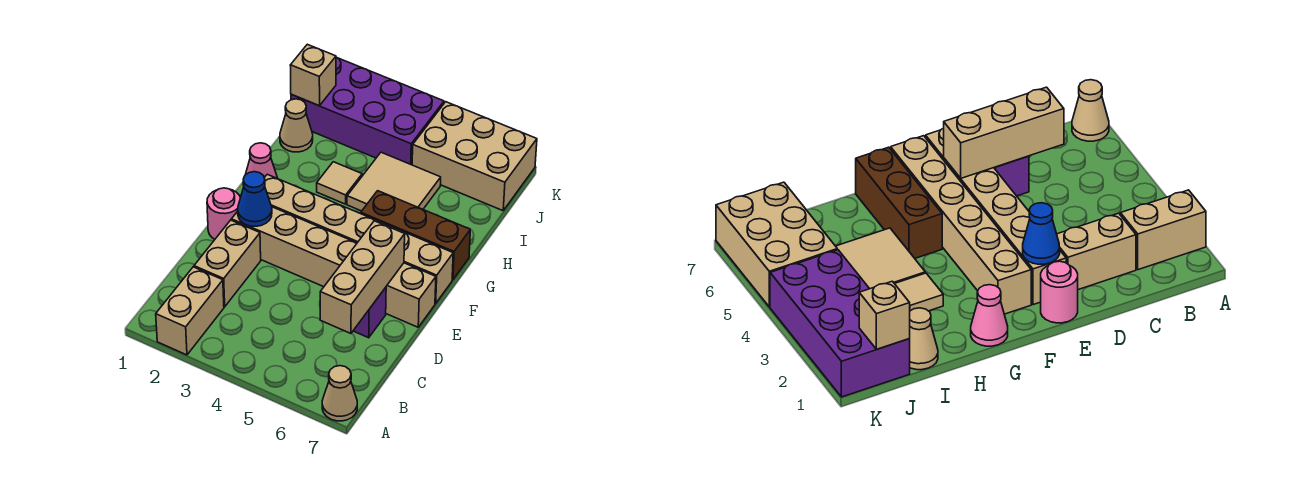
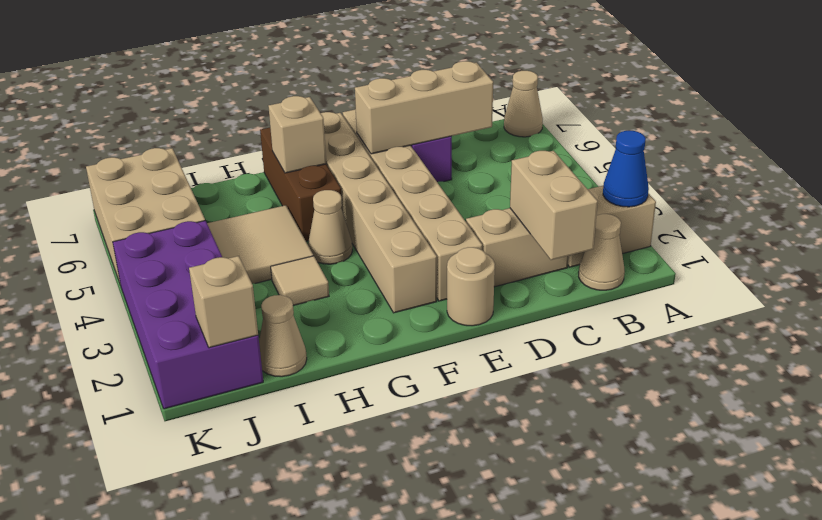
none -> tan cone B1 level 1
none -> tan brick C1:C2 level 2
pink round brick E1 level 1 -> tan round brick E1 level 1
blue cone E2 level 2 -> blue cone A2 level 2
pink cone G1 level 1 -> none
none -> tan cone G4 level 1
none -> tan brick G6 level 2

